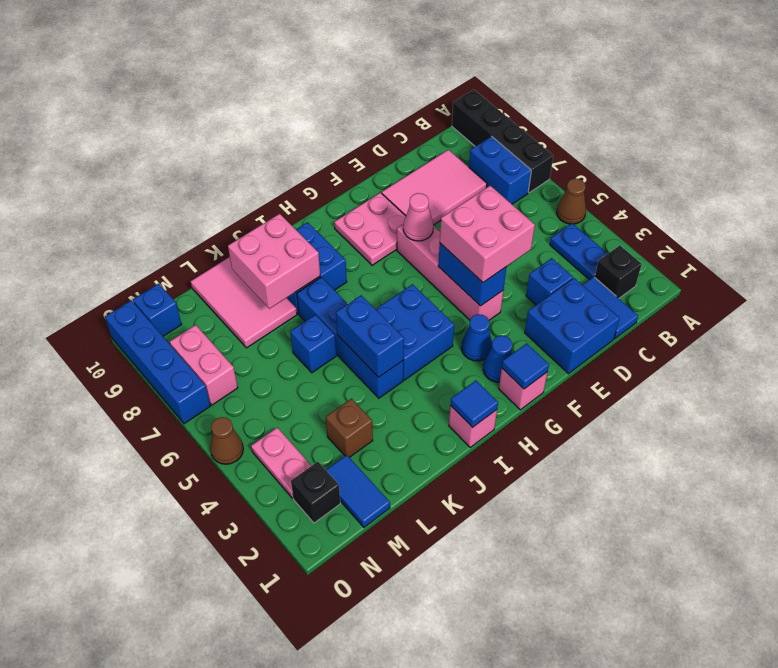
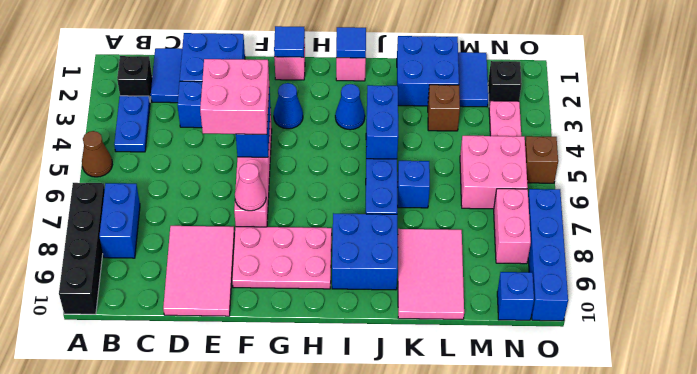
pink tile C8:E9 level 1 -> pink tile D8:E10 level 1
pink plate F8:G9 level 1 -> pink plate F8:H9 level 1
blue cone G2 level 1 -> blue cone I3 level 1
blue brick H4:I5 level 1 -> blue brick K1:L2 level 1
pink brick J8:K9 level 2 -> pink brick M5:N6 level 1
brown cone O5 level 1 -> brown brick O5 level 1

